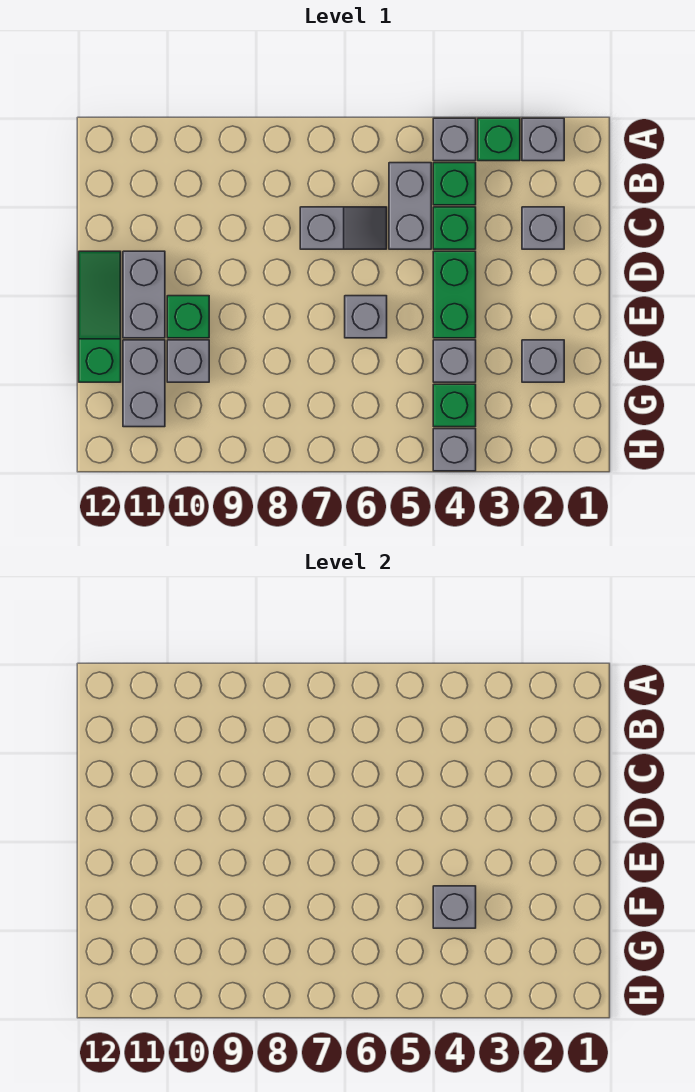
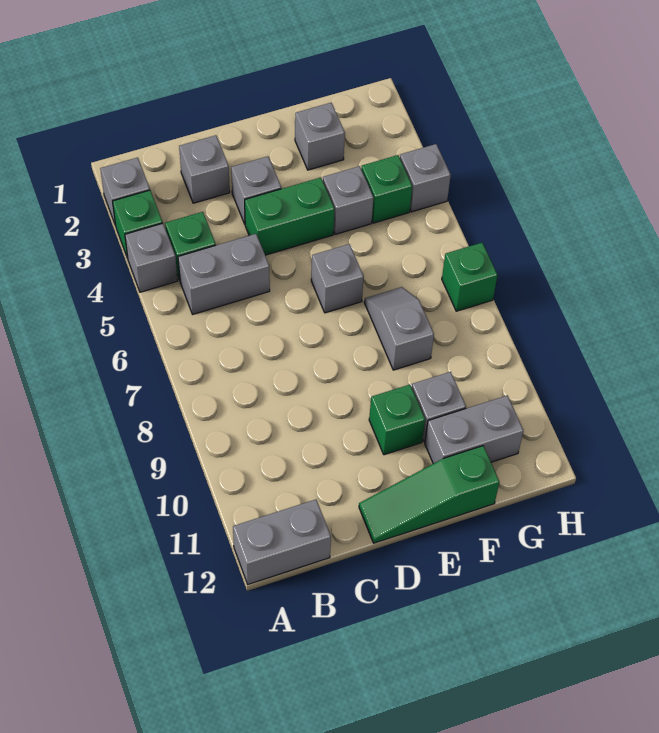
green brick C4 level 1 -> green brick H7 level 1
grey slope C6:C7 level 1 top 7 -> grey slope F7:F8 level 1 top 8
grey brick D11:E11 level 1 -> grey brick A12:B12 level 1
grey brick F4 level 2 -> grey brick D3 level 1

